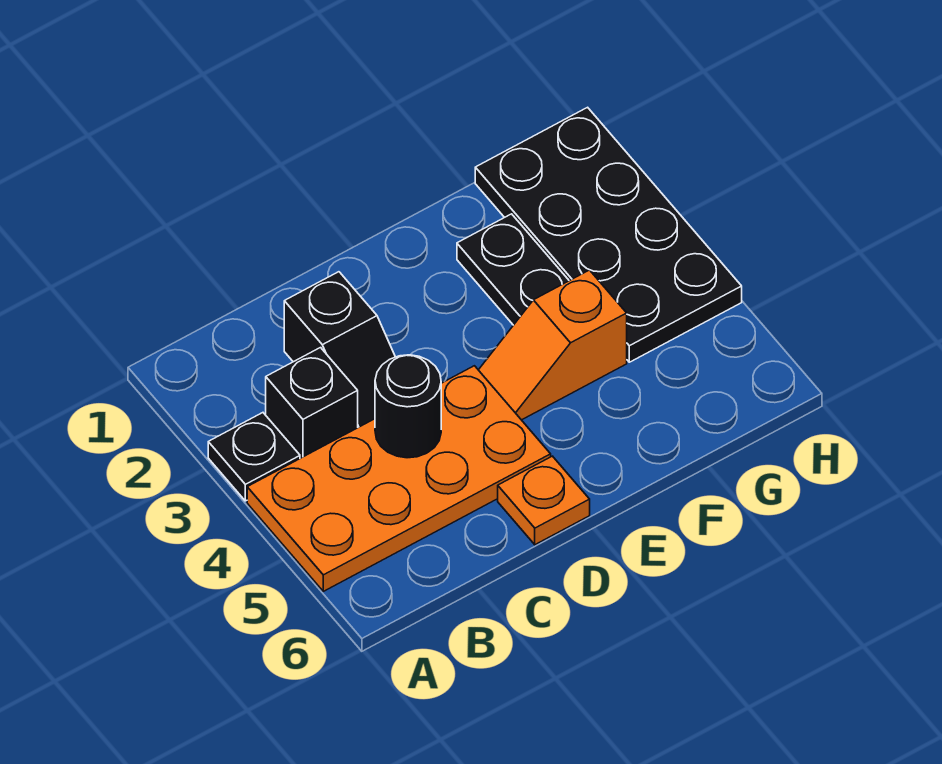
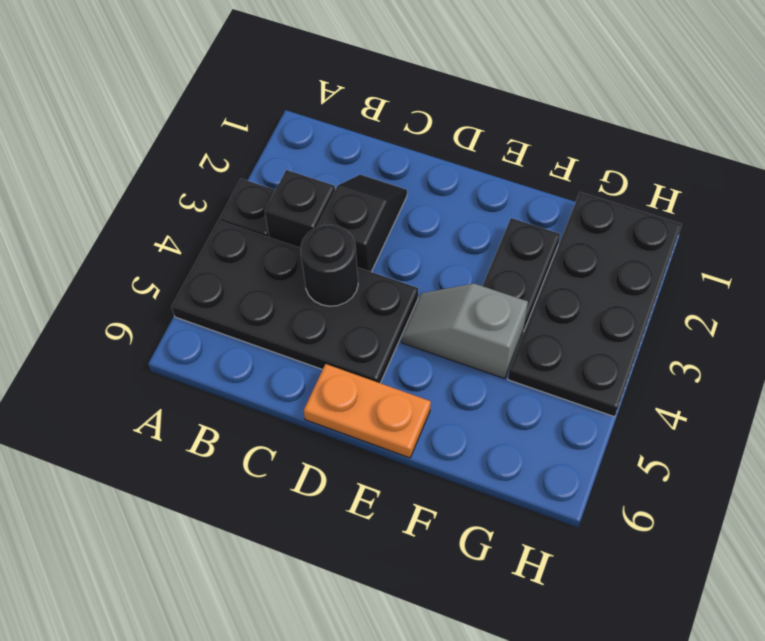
orange plate A4:D5 level 1 -> black plate A4:D5 level 1
black slope C2:C3 level 1 top 2 -> black slope C2:C3 level 1 top 3
orange plate D6 level 1 -> orange plate D6:E6 level 1
orange slope E4:F4 level 1 top F -> grey slope E4:F4 level 1 top F

